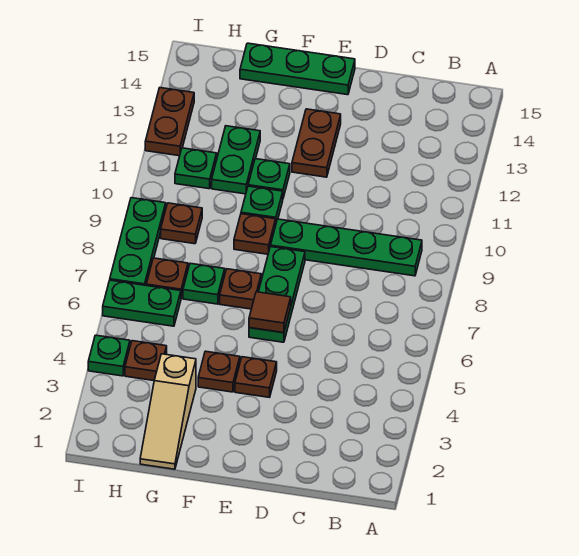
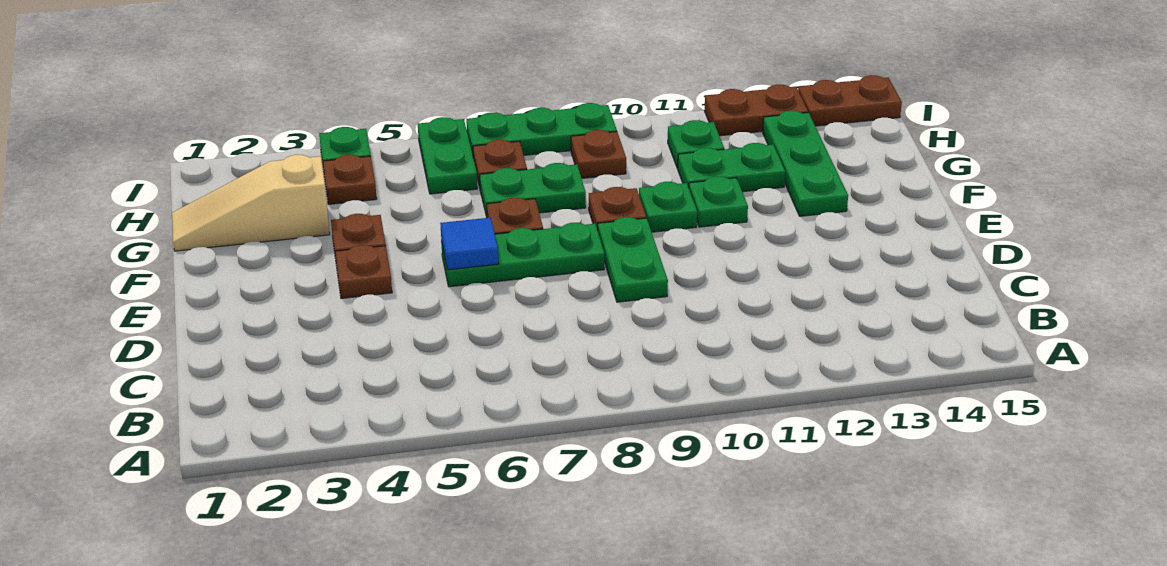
green plate B9:E9 level 1 -> green plate D9:E9 level 1
brown tile E6 level 2 -> blue tile E6 level 2
brown plate E12:E13 level 1 -> brown plate I14:I15 level 1
green plate E15:G15 level 1 -> green plate F13:H13 level 1
green plate G7 level 1 -> green plate G7:G8 level 1

